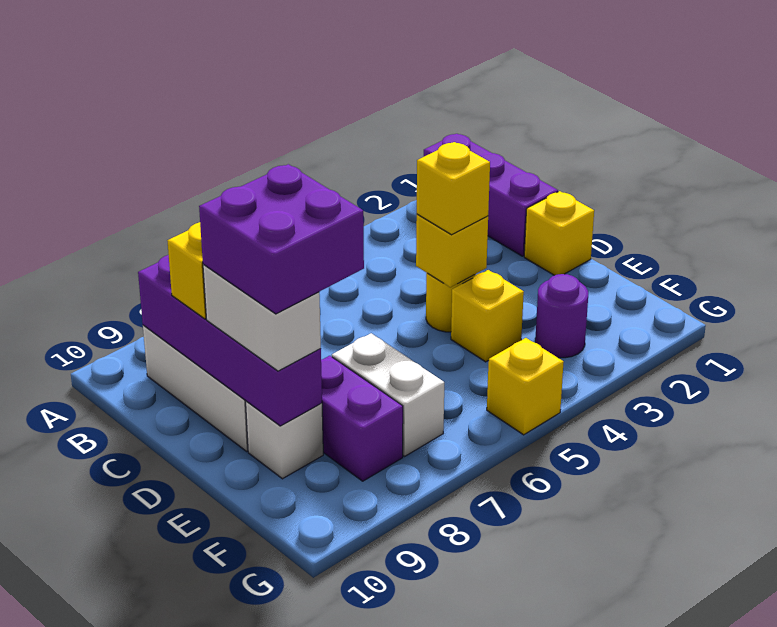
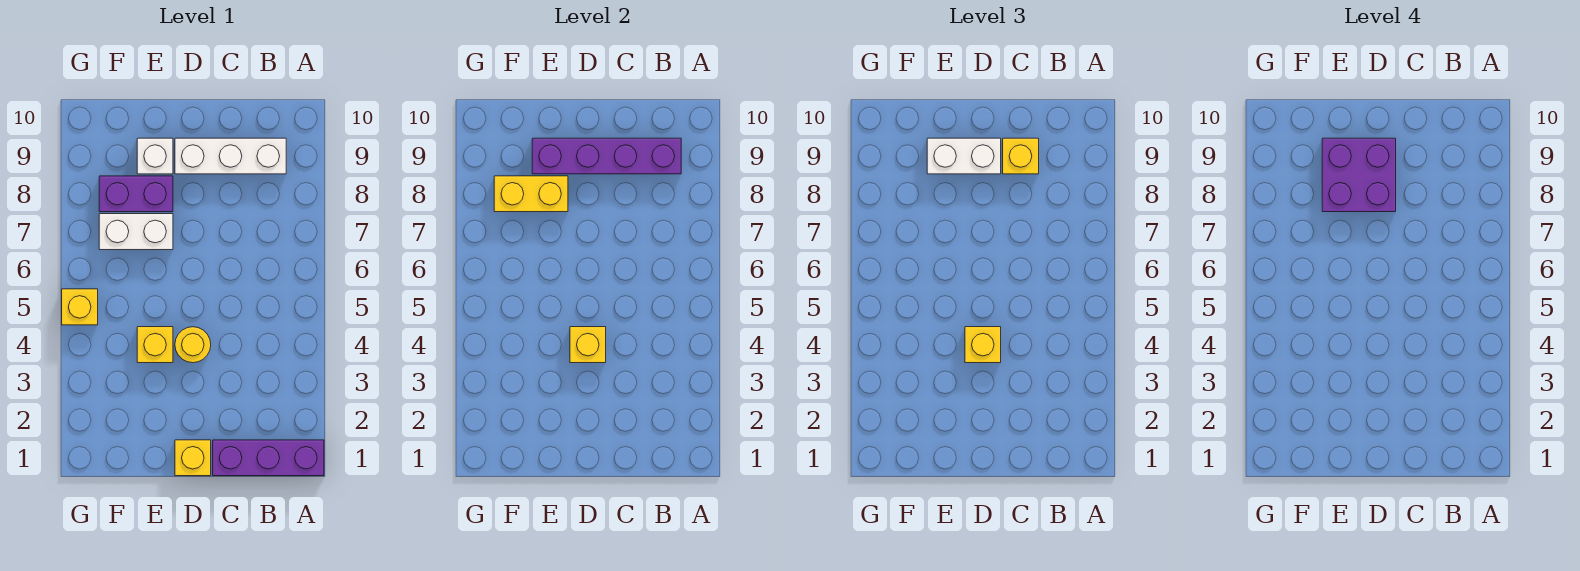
none -> yellow brick E8:F8 level 2
purple round brick F3 level 1 -> none

